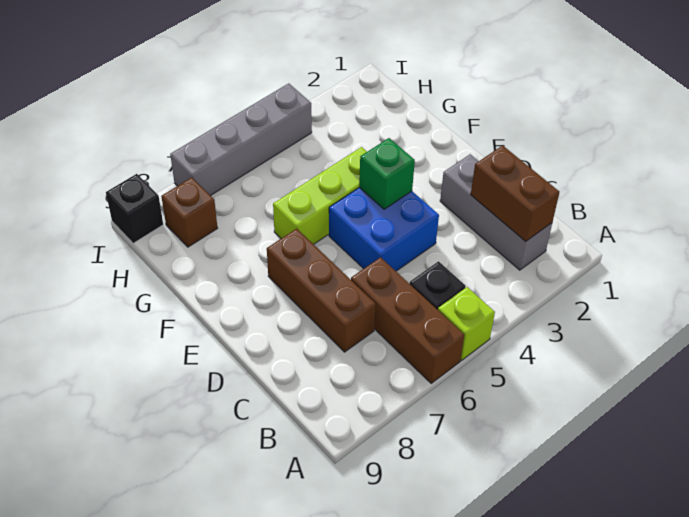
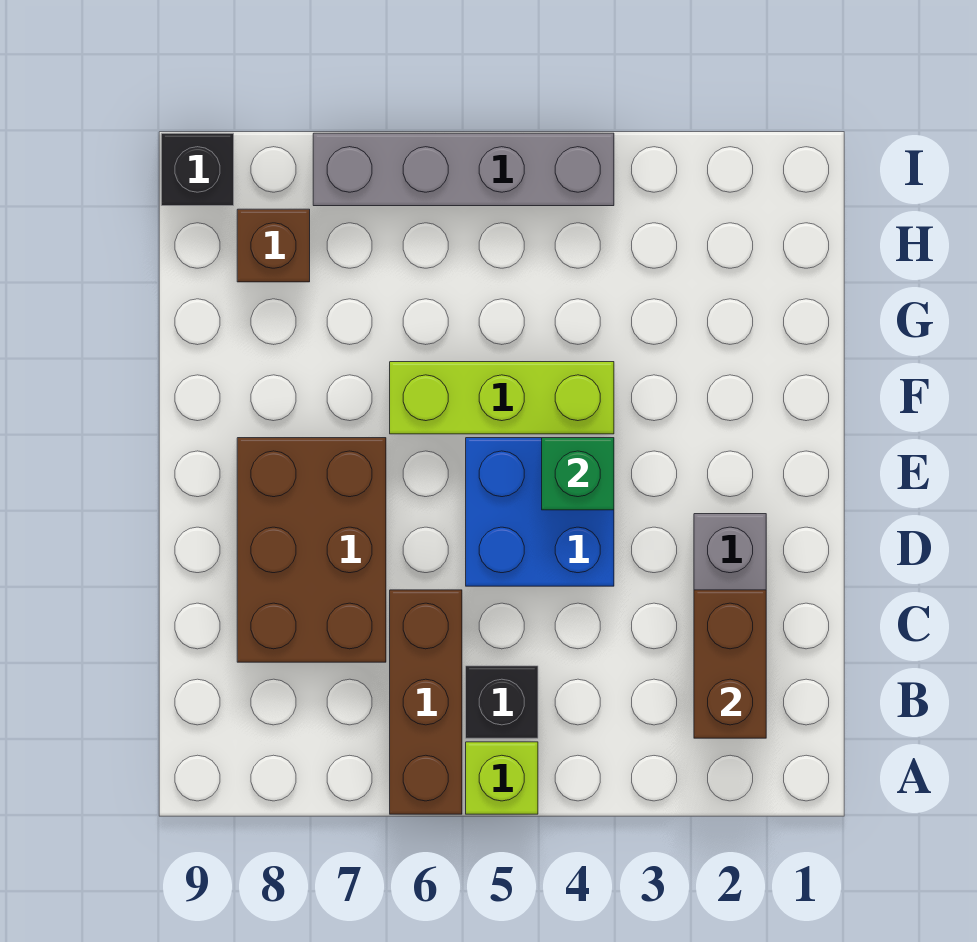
brown brick C7:E7 level 1 -> brown brick C7:E8 level 1

